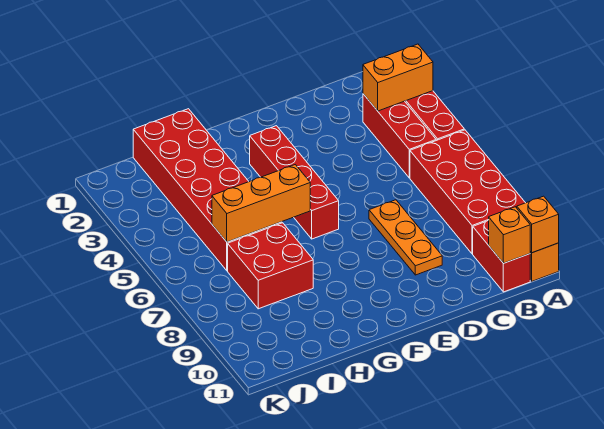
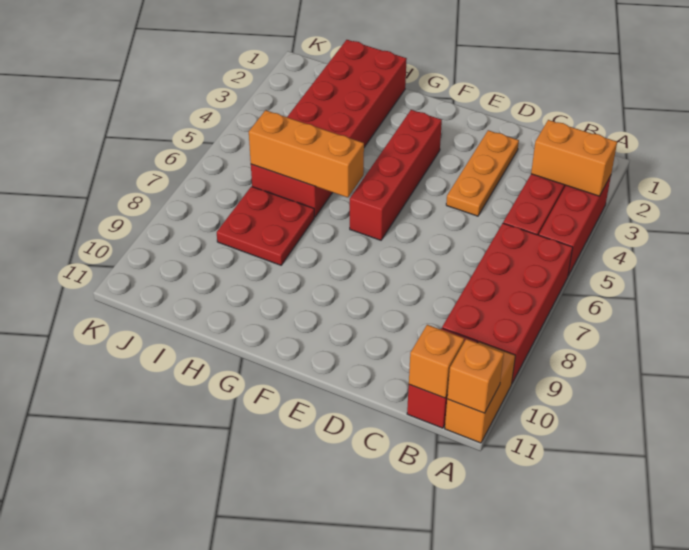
orange plate D7:D9 level 1 -> orange plate D2:D4 level 1
red brick H7:I8 level 1 -> red plate H7:I8 level 1

